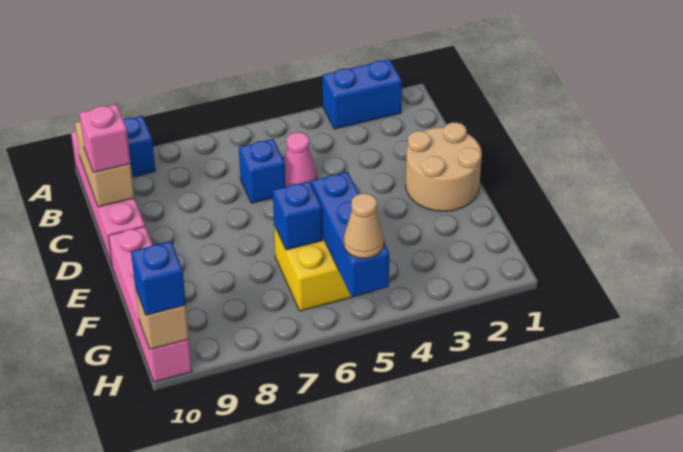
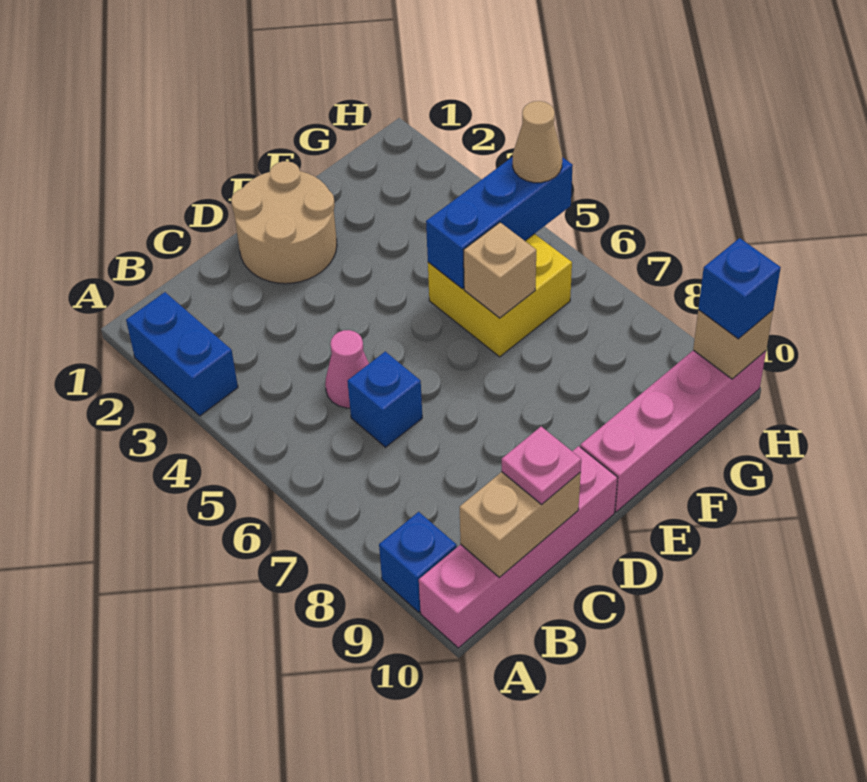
pink brick C10 level 3 -> pink plate C10 level 3
blue brick F6 level 2 -> tan brick F6 level 2

